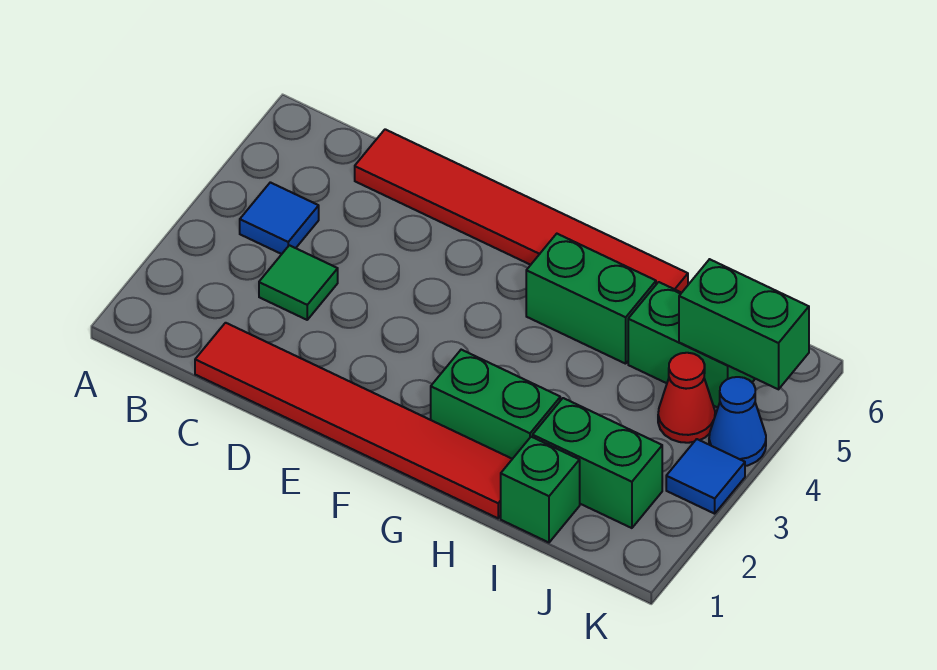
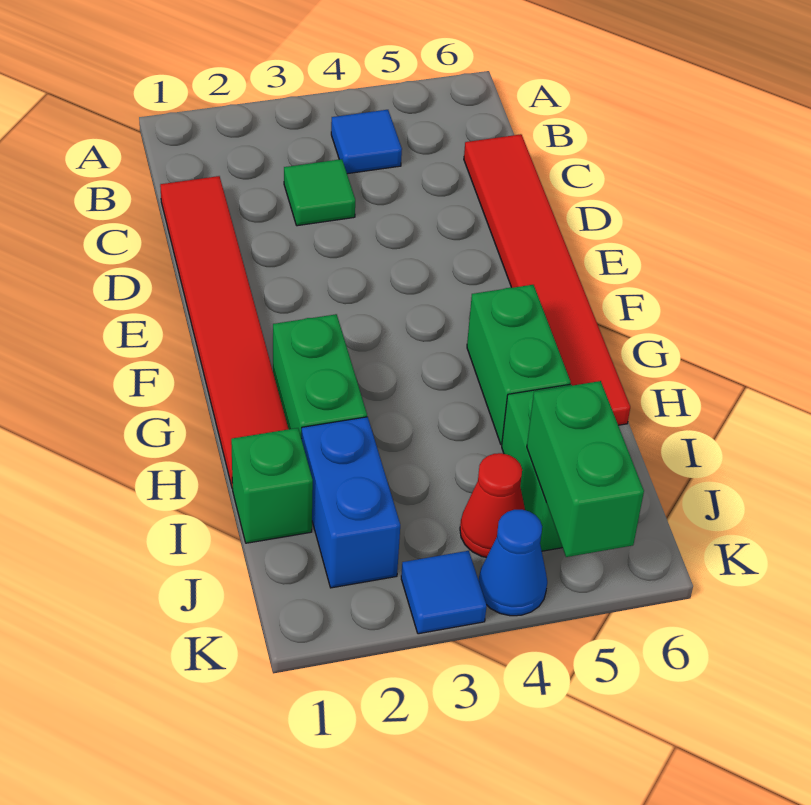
green brick I2:J2 level 1 -> blue brick I2:J2 level 1

